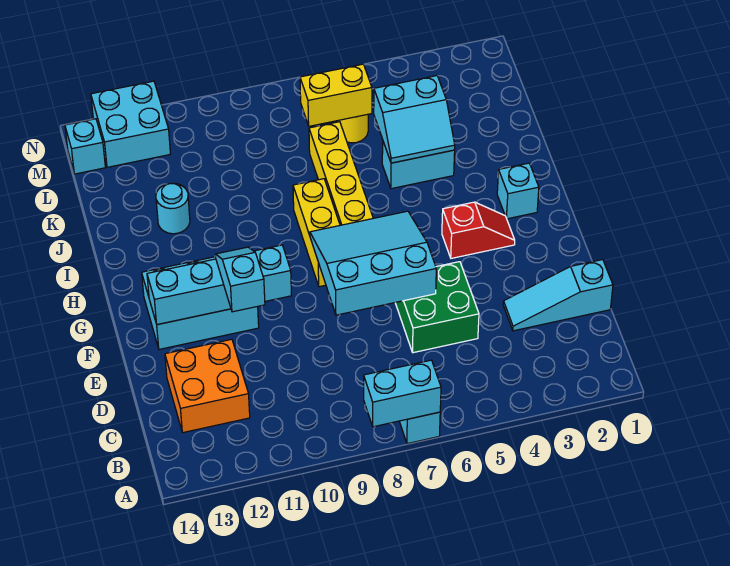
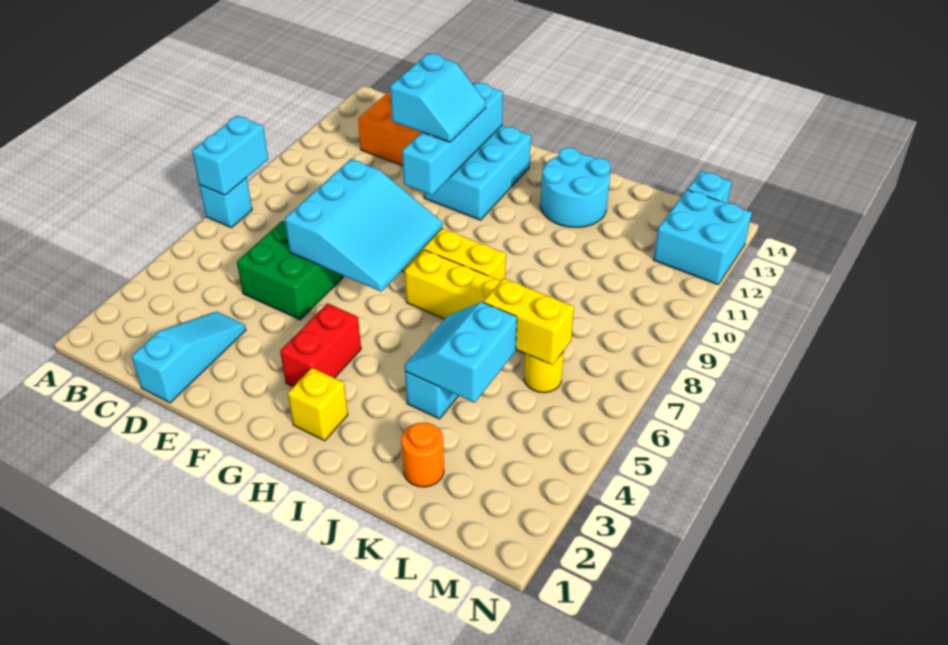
cyan slope E11:F11 level 3 top E -> cyan slope E11:F12 level 3 top E
red slope G3:G4 level 1 top 4 -> red brick G3:G4 level 1
cyan brick H2 level 1 -> yellow brick H2 level 1
cyan round brick J12 level 1 -> cyan round brick I12:J13 level 1
none -> orange round brick K2 level 1
yellow brick L6:L7 level 2 -> yellow brick K6:L6 level 2

